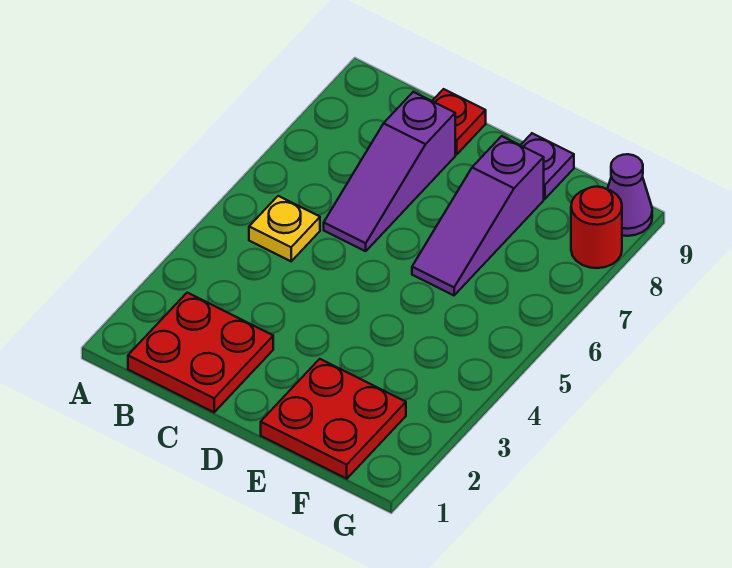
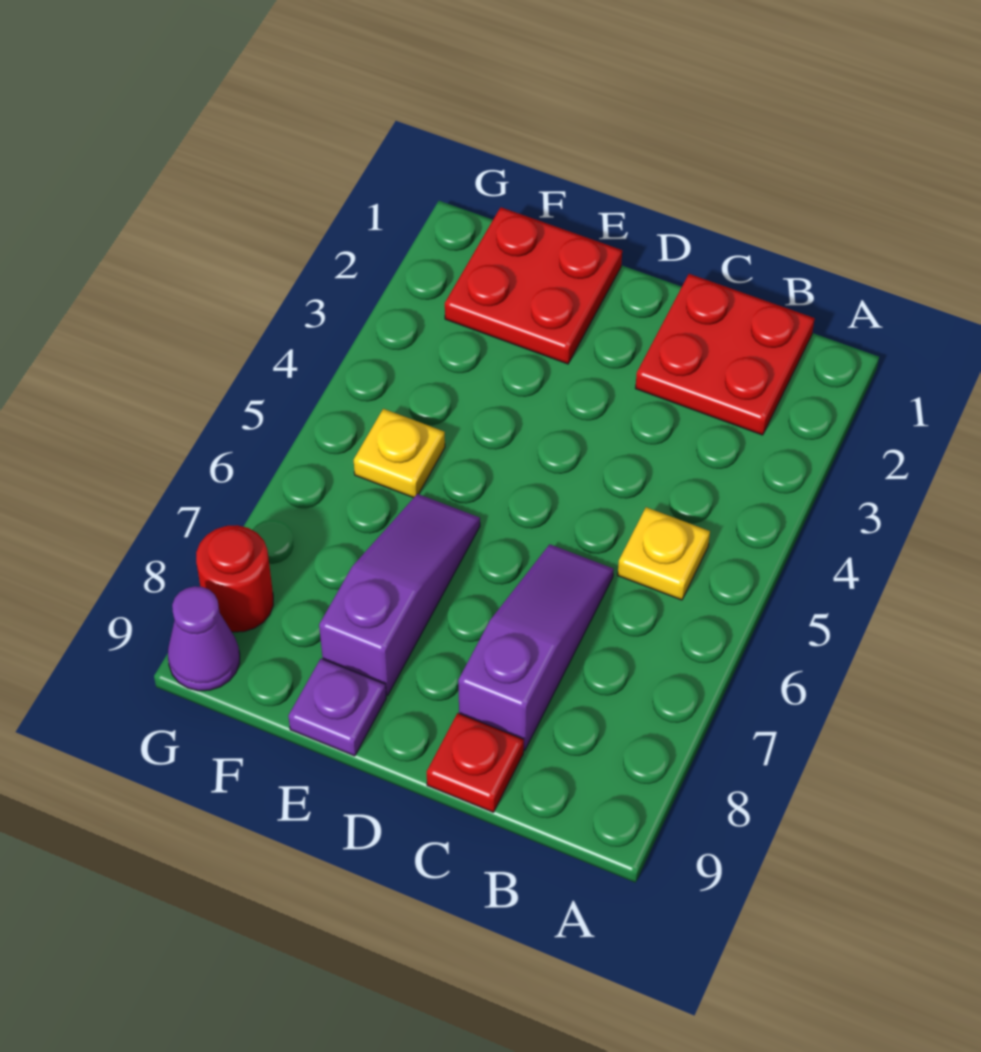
none -> yellow plate F5 level 1

